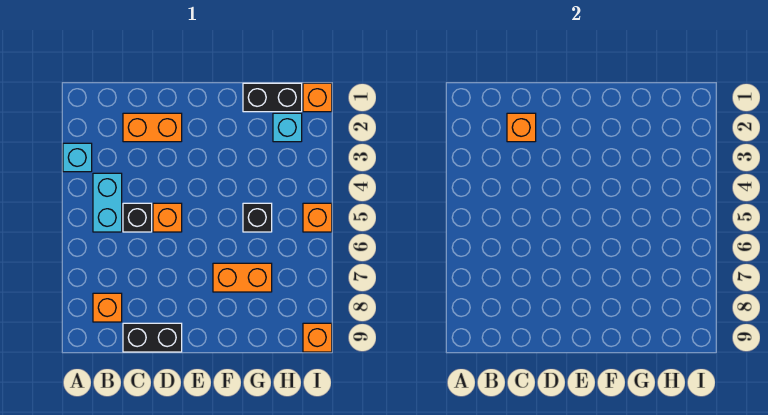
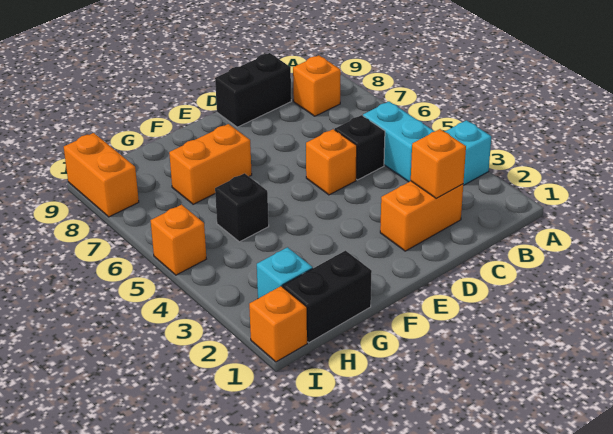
orange brick I9 level 1 -> orange brick I8:I9 level 1

